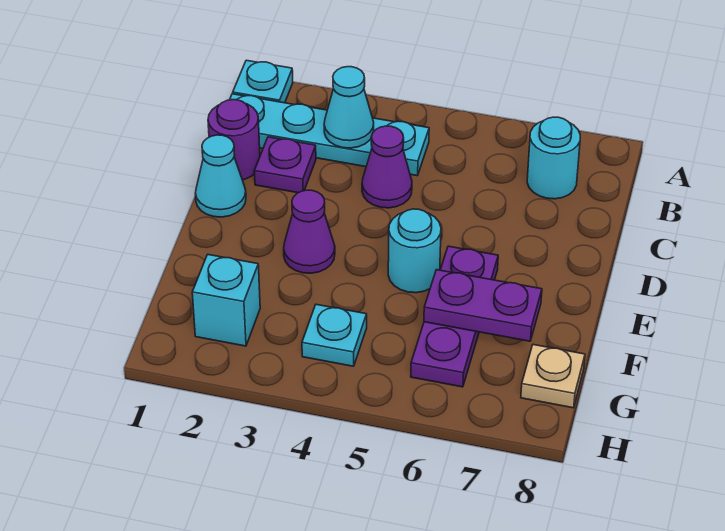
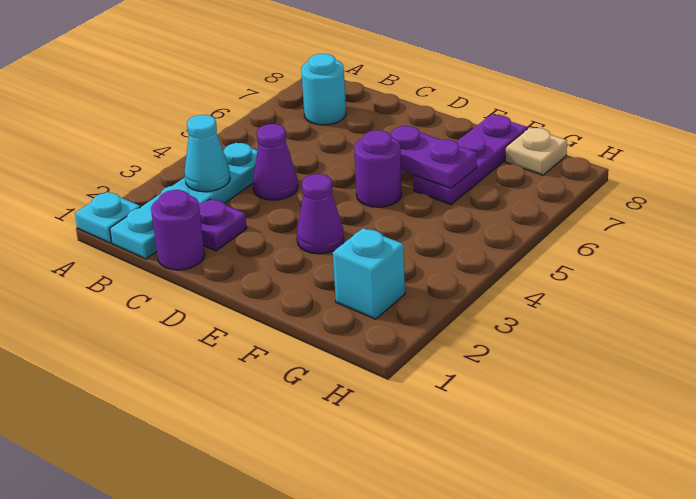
cyan cone D1 level 1 -> none
cyan round brick E5 level 1 -> purple round brick E5 level 1
purple plate E6:G6 level 1 -> purple plate F6:F8 level 1
purple plate F6:F7 level 2 -> purple plate E6:F6 level 2
cyan plate G4 level 1 -> none

